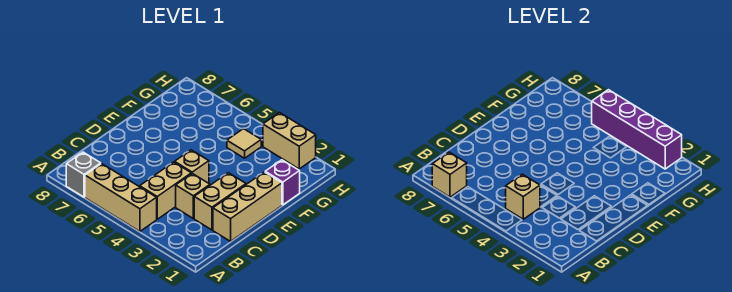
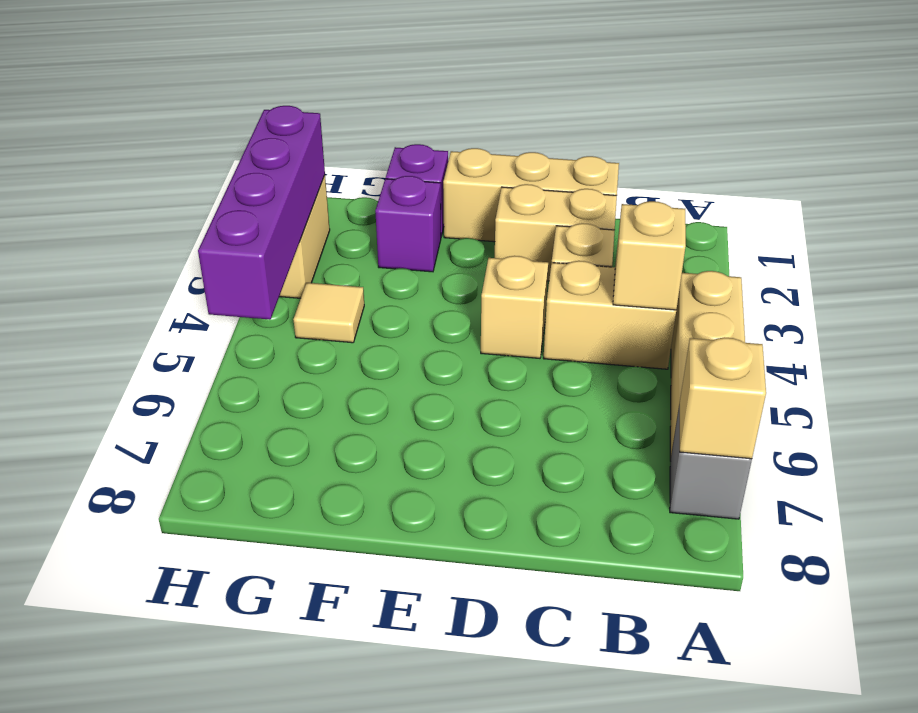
none -> purple brick F2 level 1

